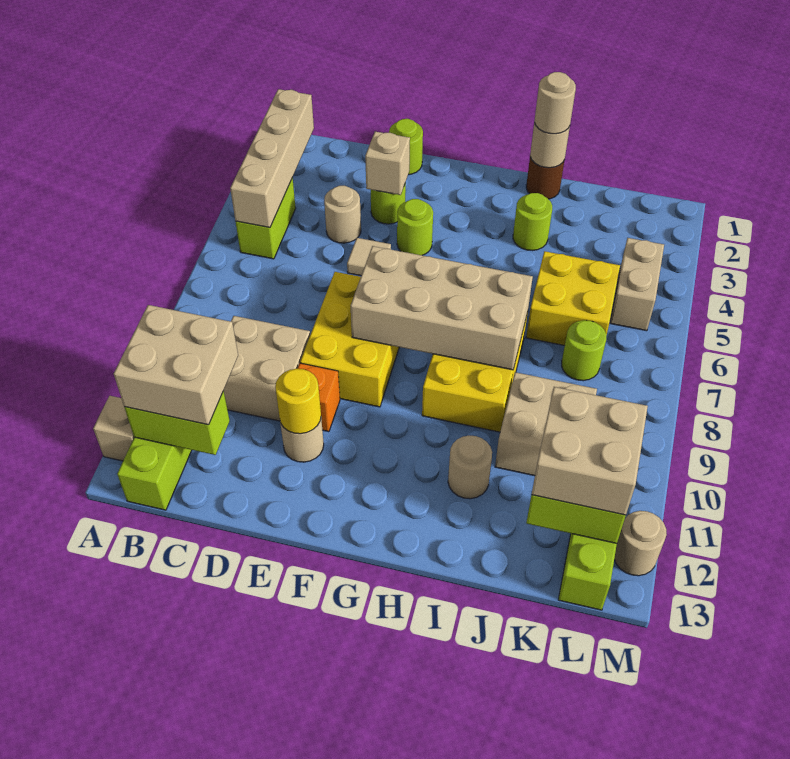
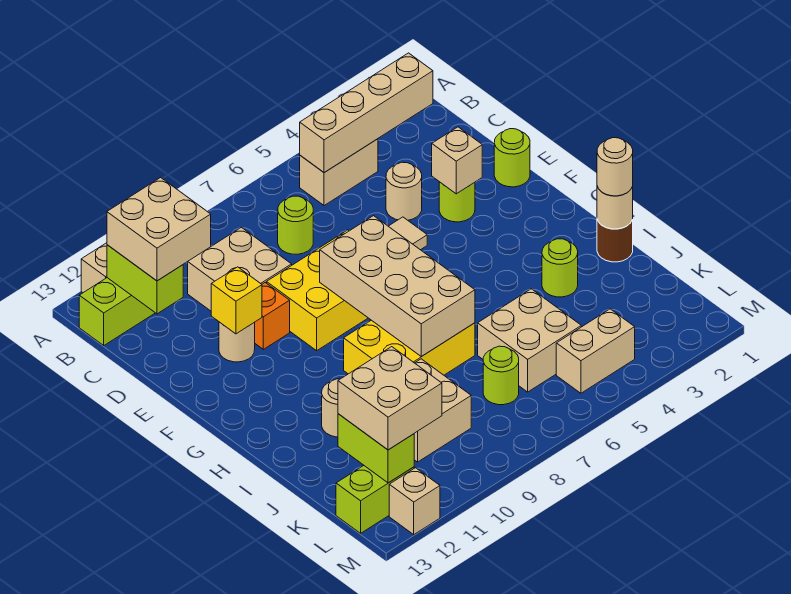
lime brick B4:B5 level 1 -> tan brick B4:B5 level 1
yellow round brick E11 level 2 -> yellow brick E11 level 2
lime round brick F4 level 1 -> lime round brick C7 level 1
yellow brick J5:K6 level 1 -> tan brick J5:K6 level 1
tan round brick M12 level 1 -> tan brick M12 level 1

